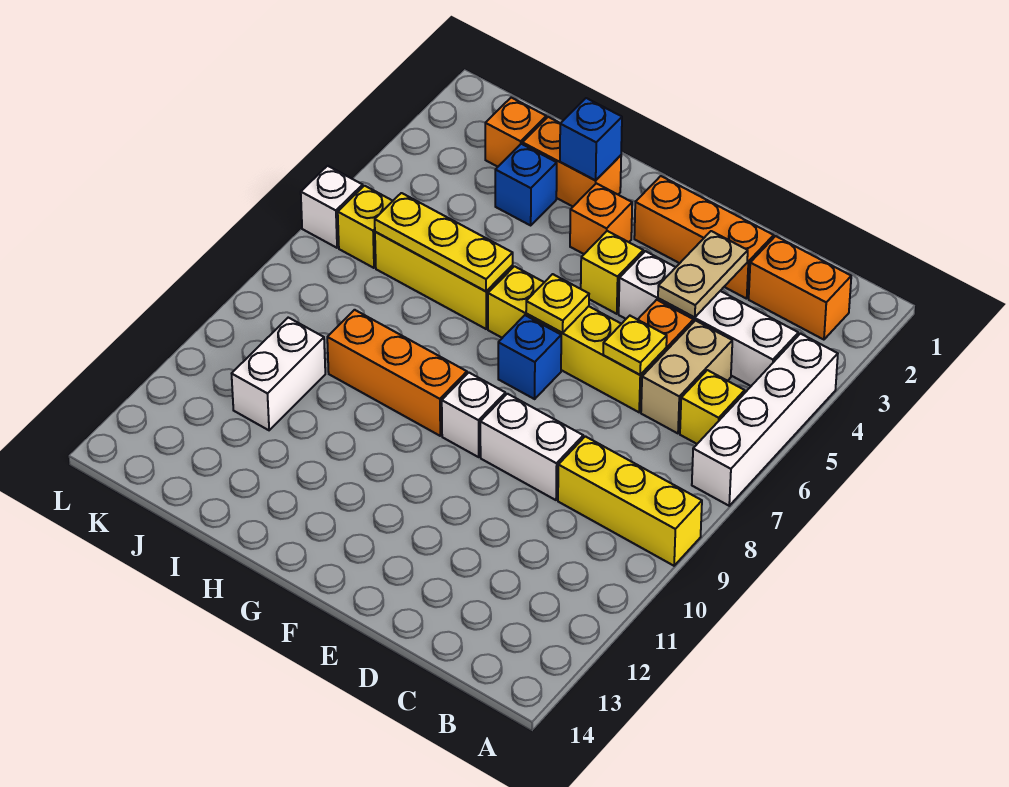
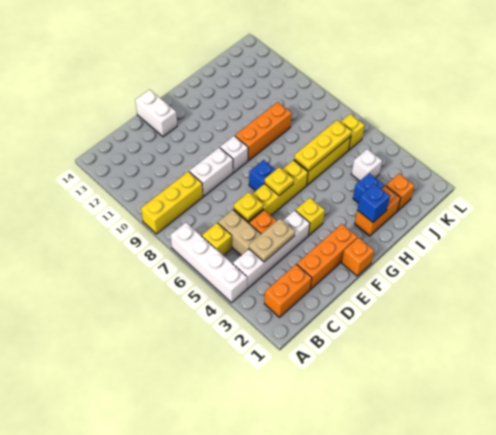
tan plate D3:D4 level 2 -> tan plate C4:D4 level 2
orange brick G3 level 1 -> orange brick F1 level 1
white brick J10:J11 level 1 -> white brick E13:E14 level 1
white brick L6 level 1 -> white brick J4 level 1

